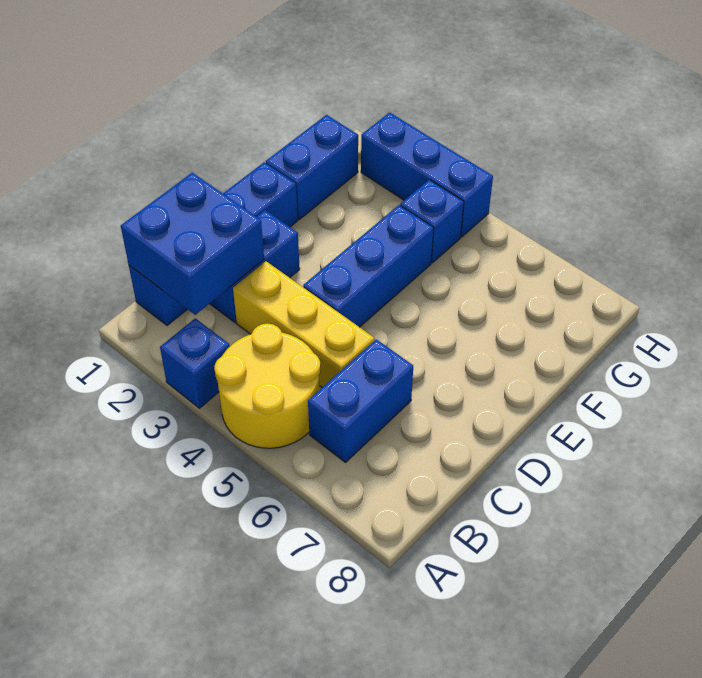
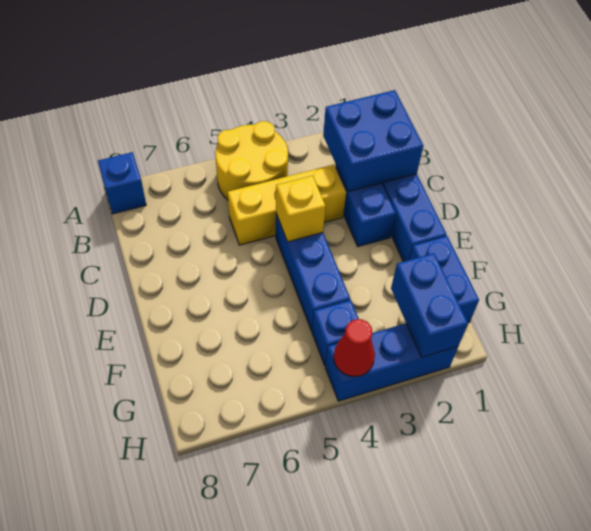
blue brick A3 level 1 -> blue brick A8 level 1
blue brick B6:C6 level 1 -> blue brick G2:H2 level 2
none -> yellow brick D4 level 2
none -> red cone H4 level 2

